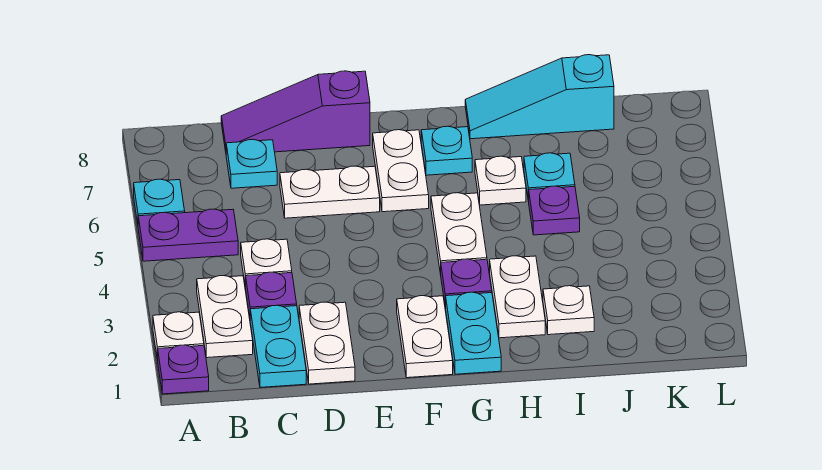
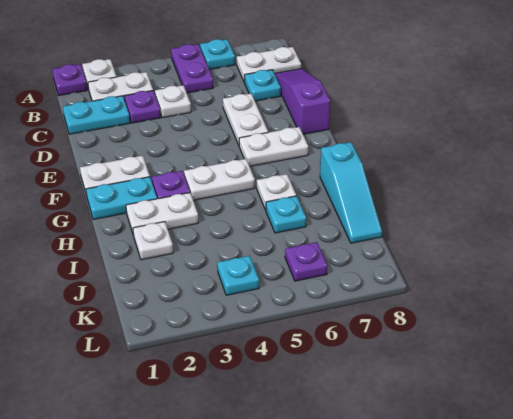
white plate D1:D2 level 1 -> white plate B7:B8 level 1
cyan plate G7 level 1 -> cyan plate K4 level 1
cyan slope H8:J8 level 1 top J -> cyan slope H8:J8 level 1 top H
purple plate I5 level 1 -> purple plate K6 level 1

